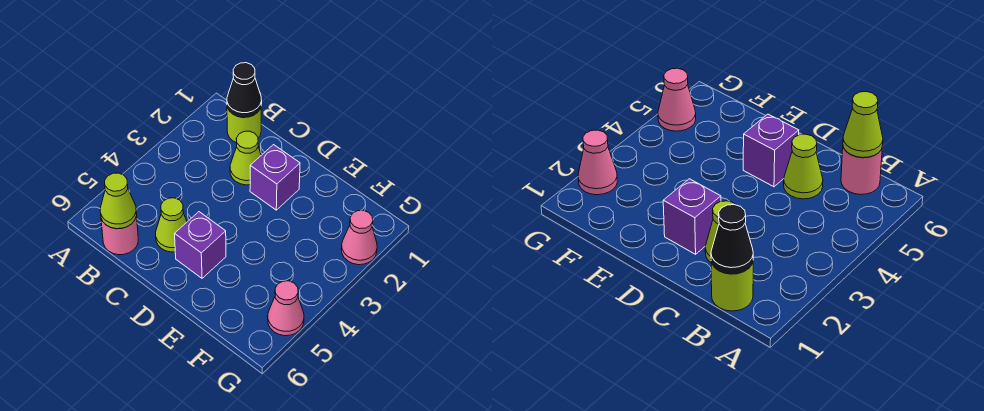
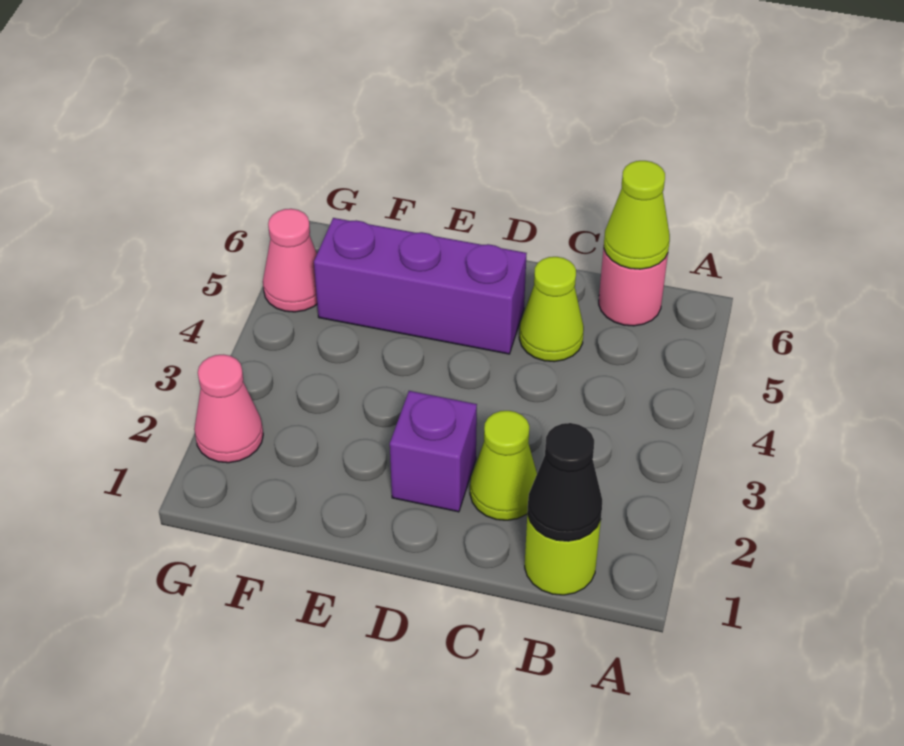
purple brick D5 level 1 -> purple brick D5:F5 level 1

